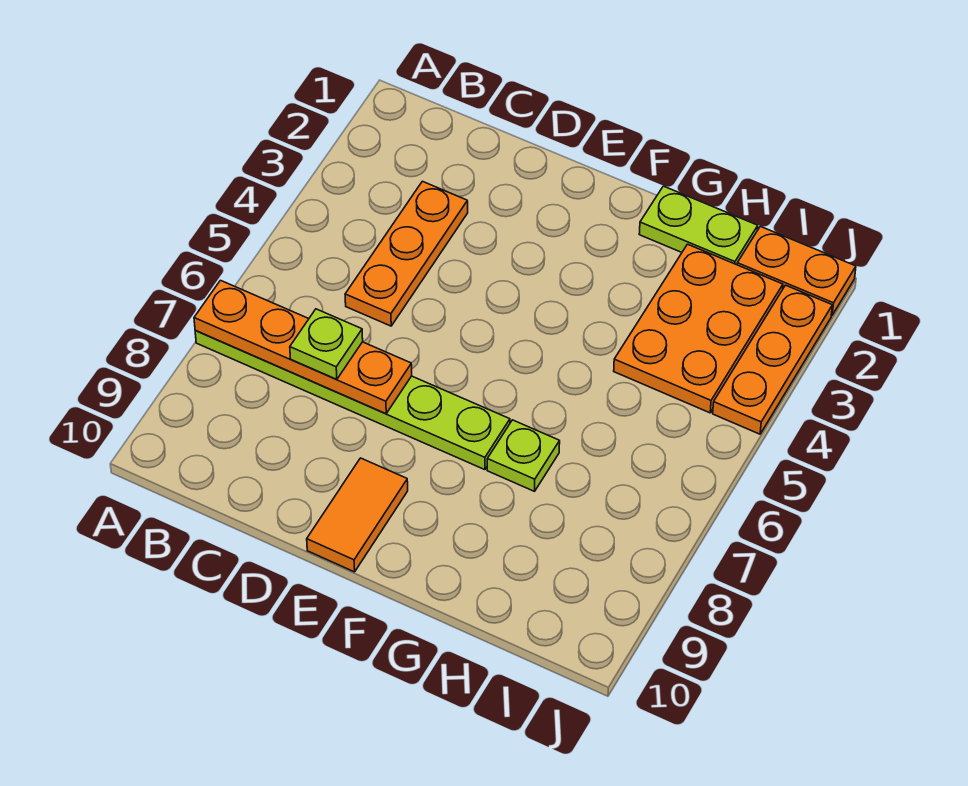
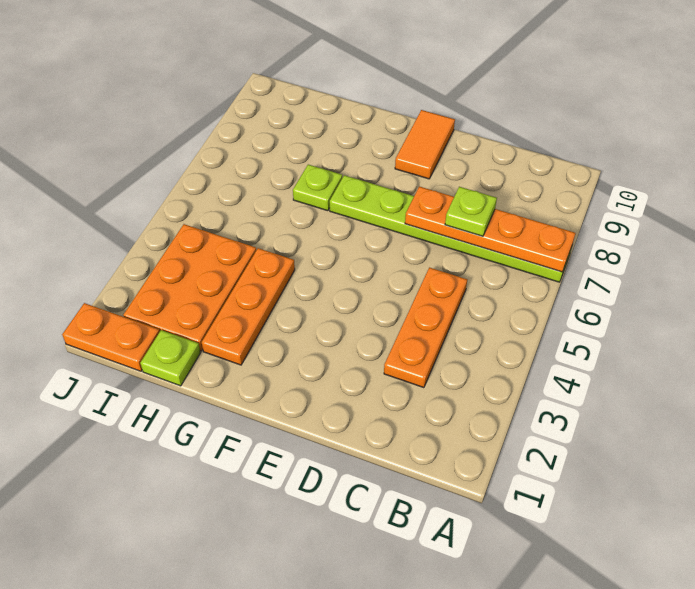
lime plate G1:H1 level 1 -> lime plate H1 level 1
orange plate J2:J4 level 1 -> orange plate G2:G4 level 1

